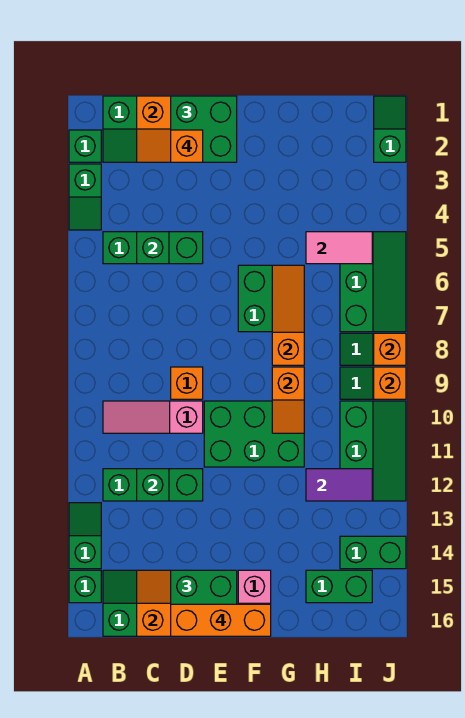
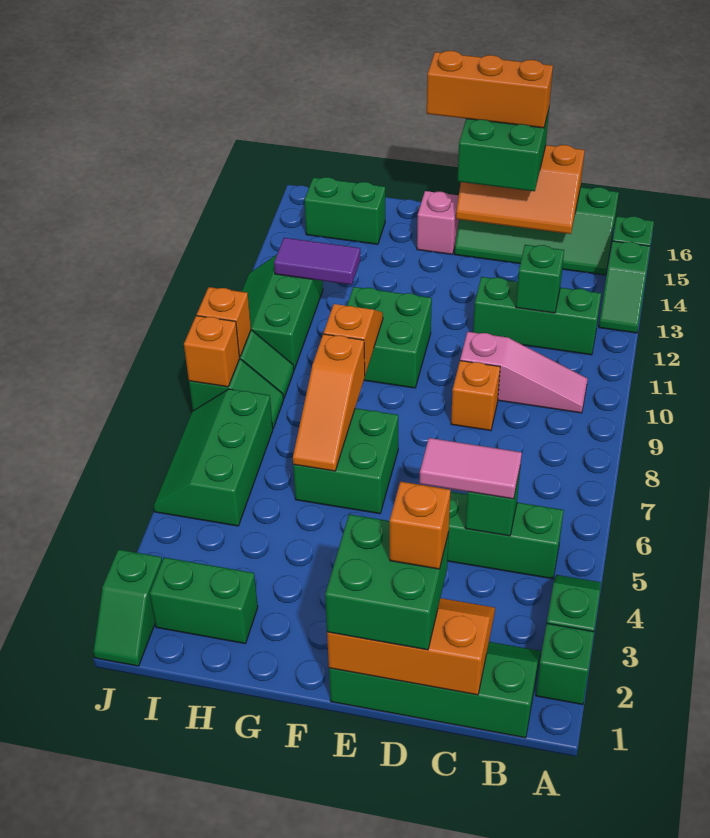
green brick E10:G11 level 1 -> green brick F10:G11 level 1
pink tile H5:I5 level 2 -> pink tile C5:D5 level 3
green brick I14:J14 level 1 -> green brick H2:I2 level 1

